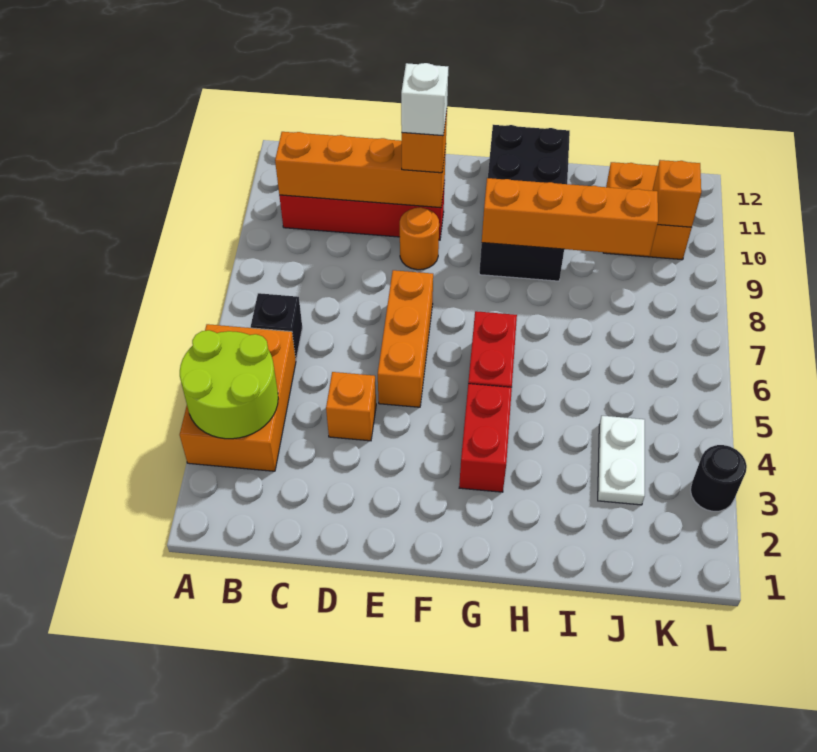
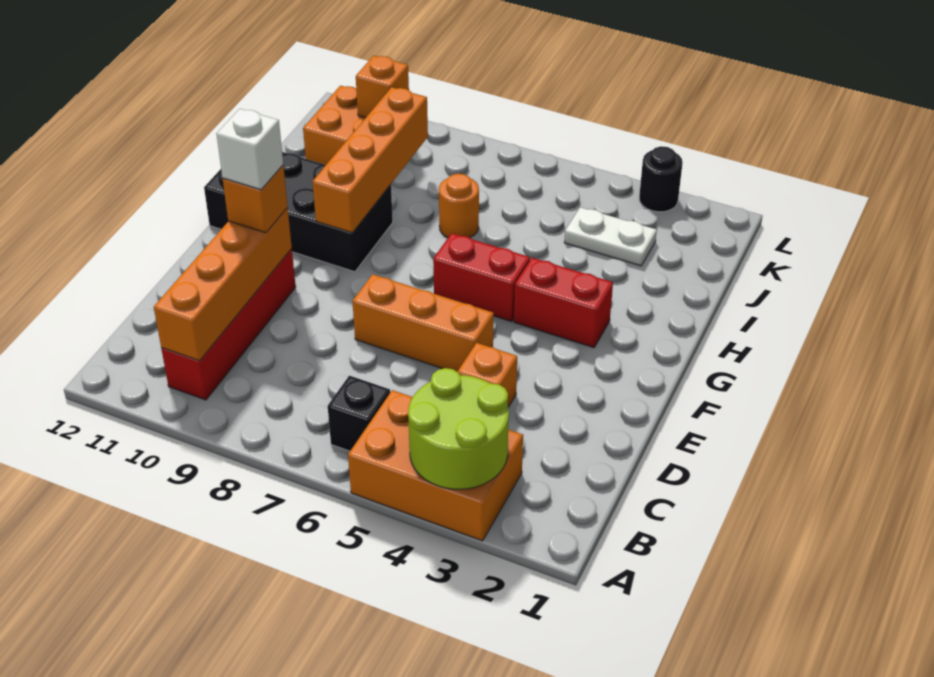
orange round brick E9 level 1 -> orange round brick I7 level 1

